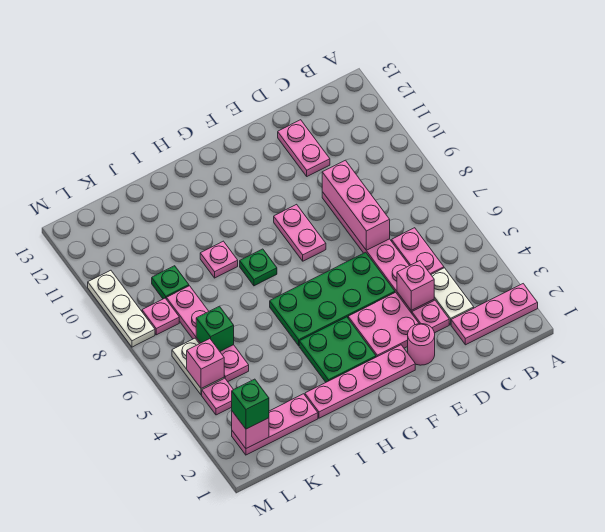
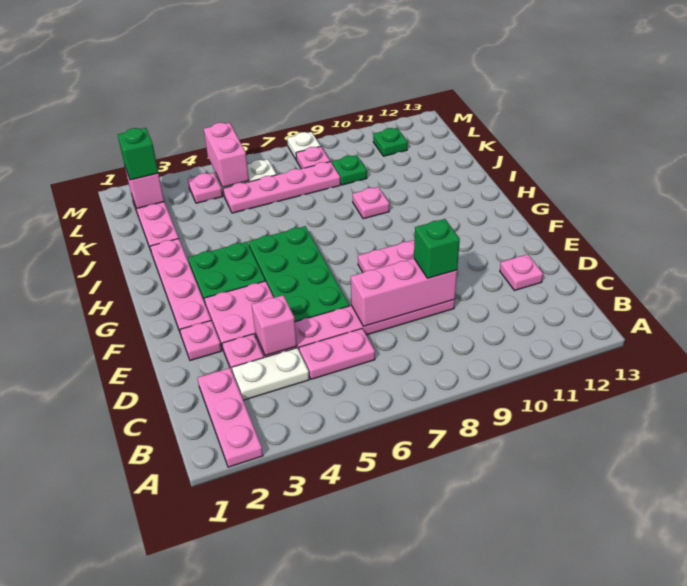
pink plate D11:D12 level 1 -> pink plate D12 level 1
pink round brick E2 level 1 -> pink plate E2 level 1
green plate H8 level 1 -> green plate L11 level 1
green brick K6 level 2 -> green brick D9 level 3
pink brick L5 level 2 -> pink brick L5:M5 level 2
white plate M8:M10 level 1 -> white plate M8 level 1

